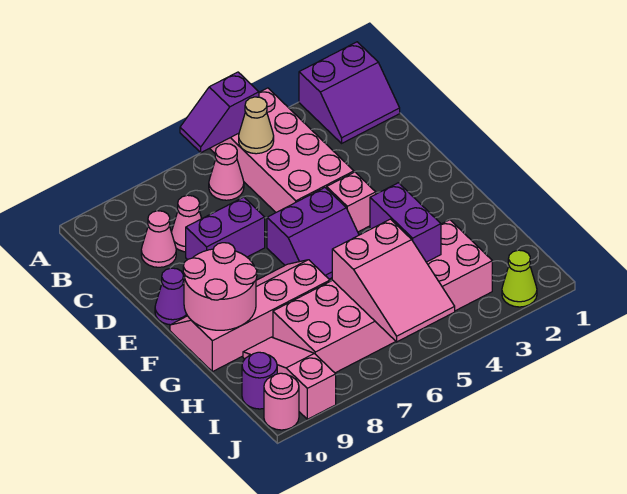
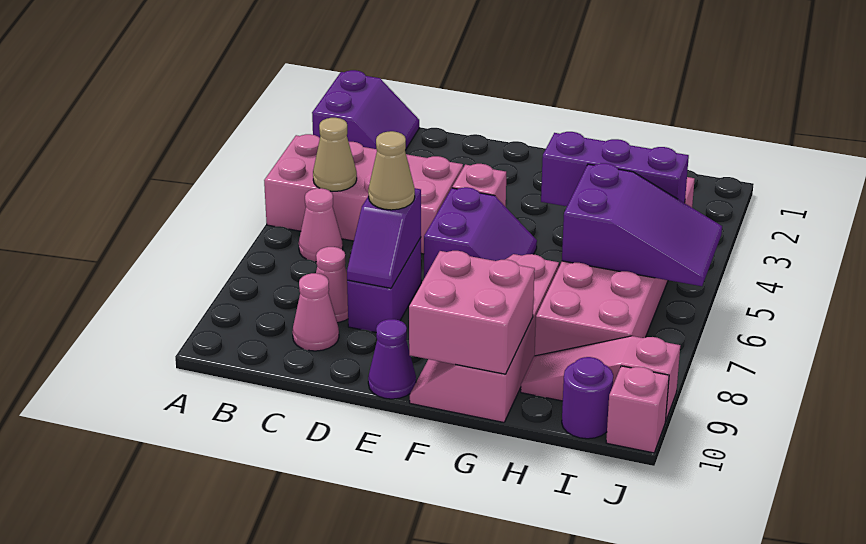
purple slope A5:A6 level 2 top 5 -> purple slope D7:D8 level 2 top 7
none -> tan cone D7 level 3
pink round brick F9:G10 level 2 -> pink brick F9:G10 level 2
purple brick G4:H4 level 2 -> purple brick G4:I4 level 2
pink slope H5:J6 level 2 top H -> purple slope H5:J6 level 2 top H
lime cone J2 level 1 -> none
pink round brick J10 level 1 -> pink brick J10 level 1

